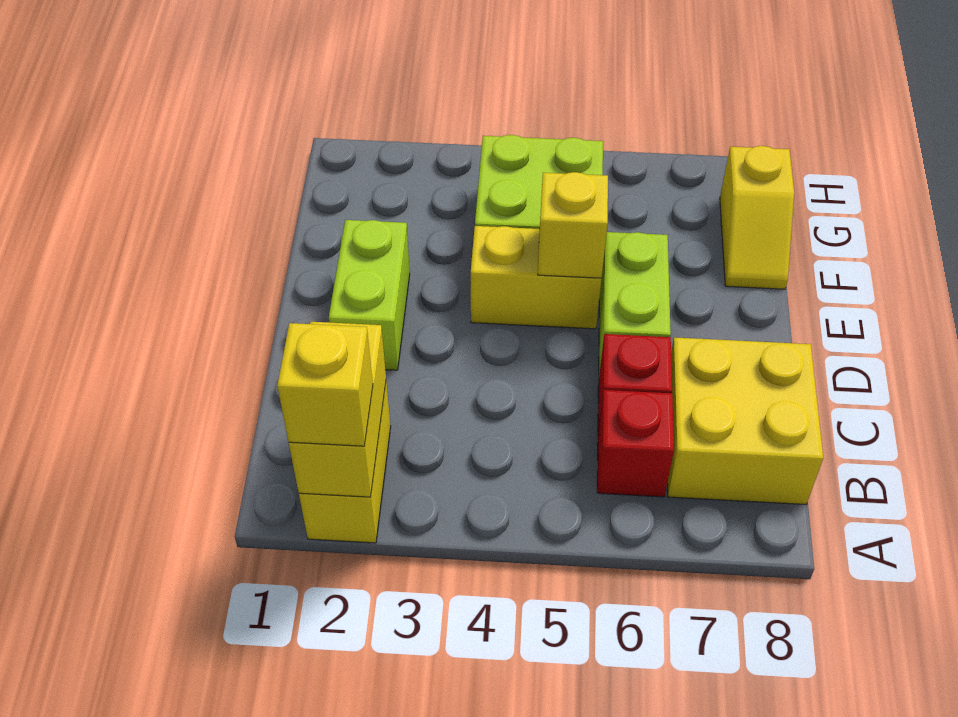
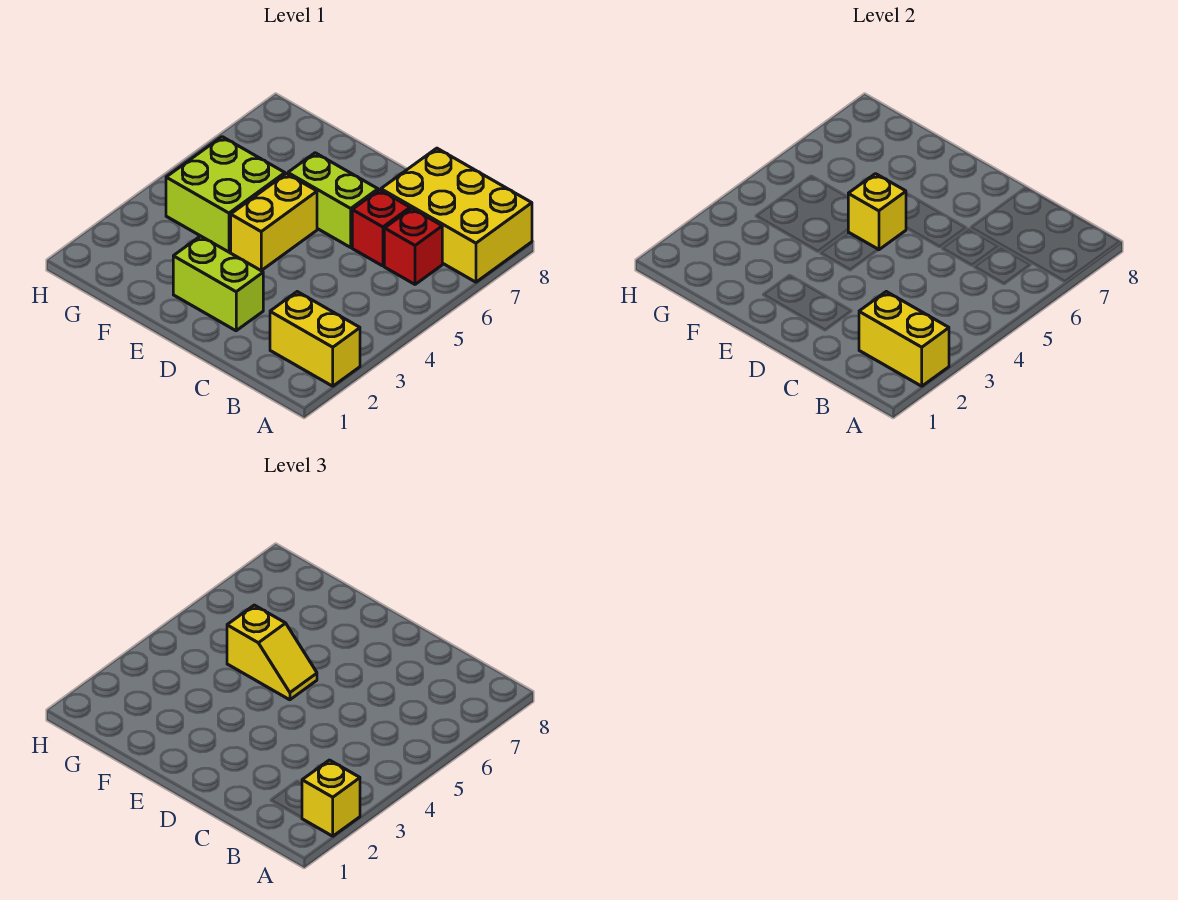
yellow brick B7:C8 level 1 -> yellow brick A7:C8 level 1
yellow slope F8:G8 level 1 top G -> yellow slope E5:F5 level 3 top F

